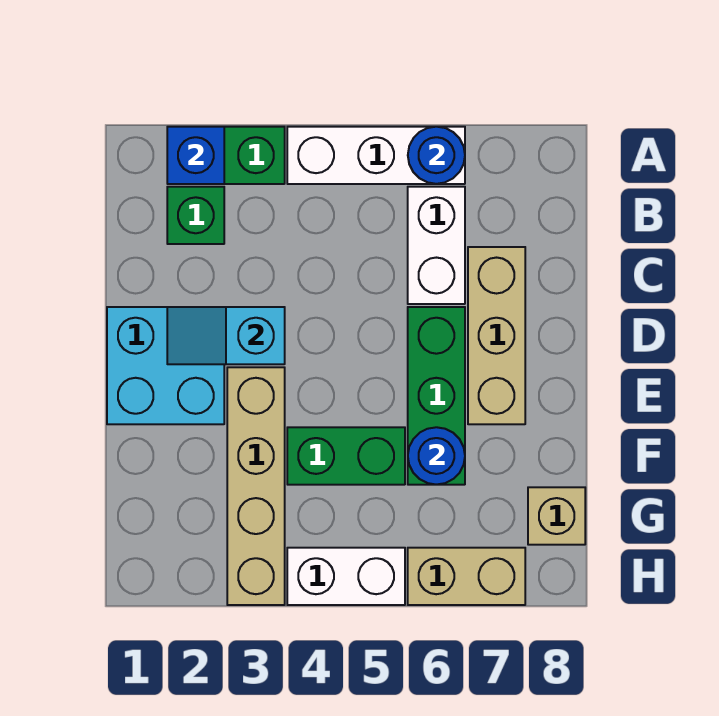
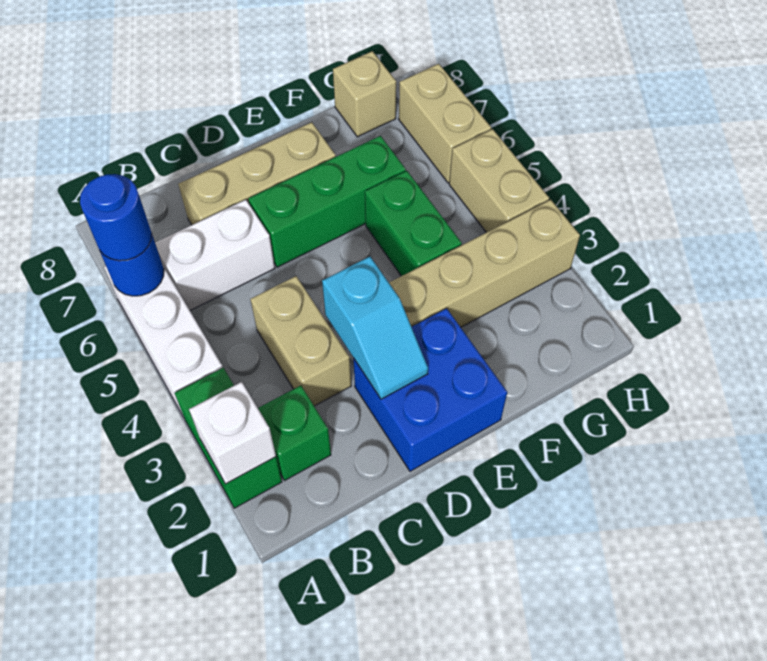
blue brick A2 level 2 -> white brick A2 level 2
none -> tan brick C3:C4 level 1
cyan brick D1:E2 level 1 -> blue brick D1:E2 level 1
blue round brick F6 level 2 -> blue round brick A6 level 3
white brick H4:H5 level 1 -> tan brick H4:H5 level 1

